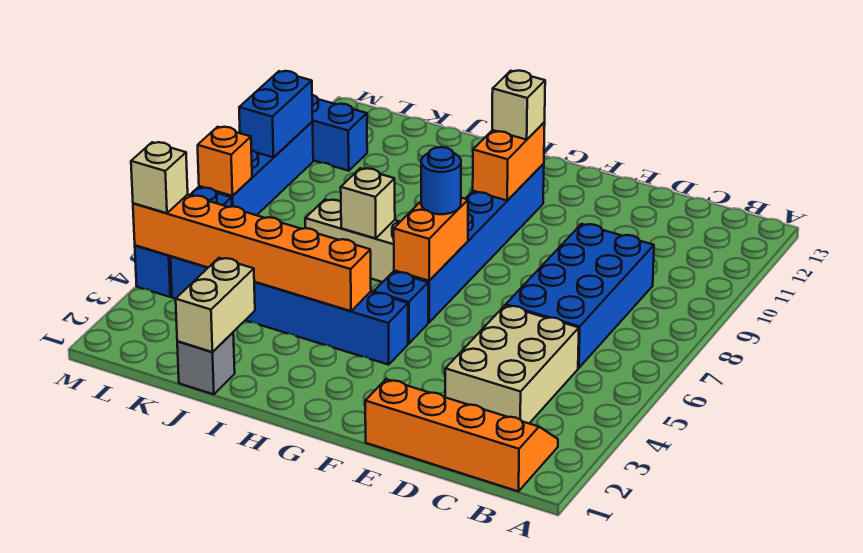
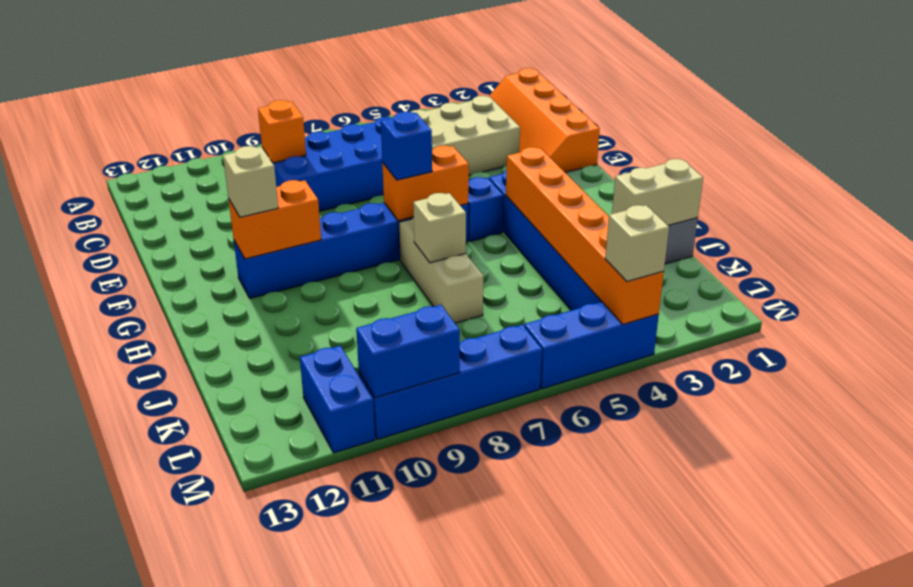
blue round brick G7 level 3 -> blue brick G7 level 3
orange brick M7 level 2 -> orange brick C9 level 2

